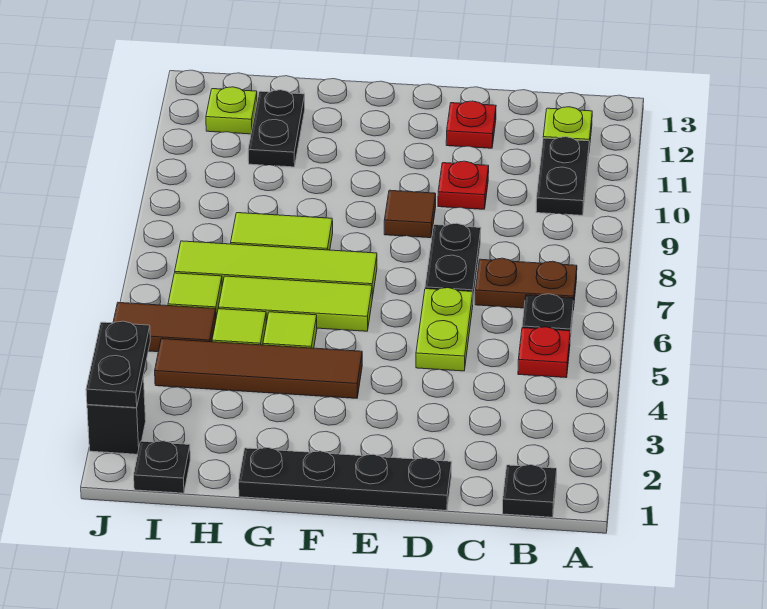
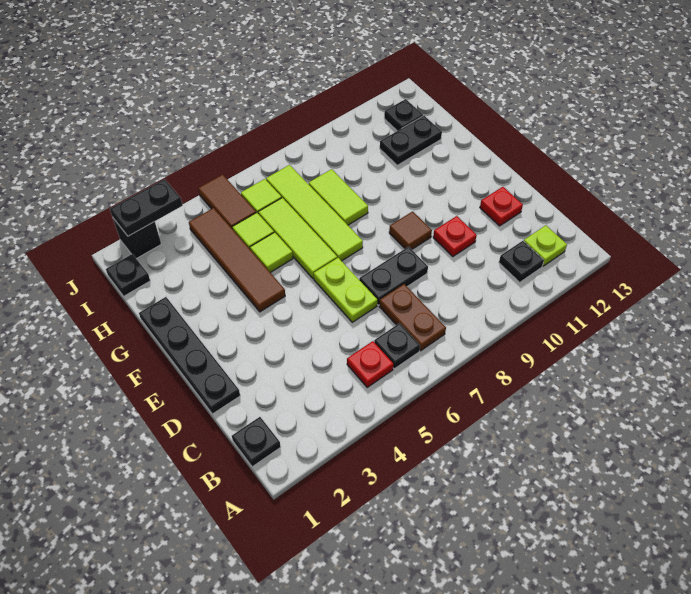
black plate B10:B11 level 1 -> black plate B11 level 1
lime plate D5:D6 level 1 -> lime plate D6:E6 level 1
lime plate I12 level 1 -> black plate I12 level 1

